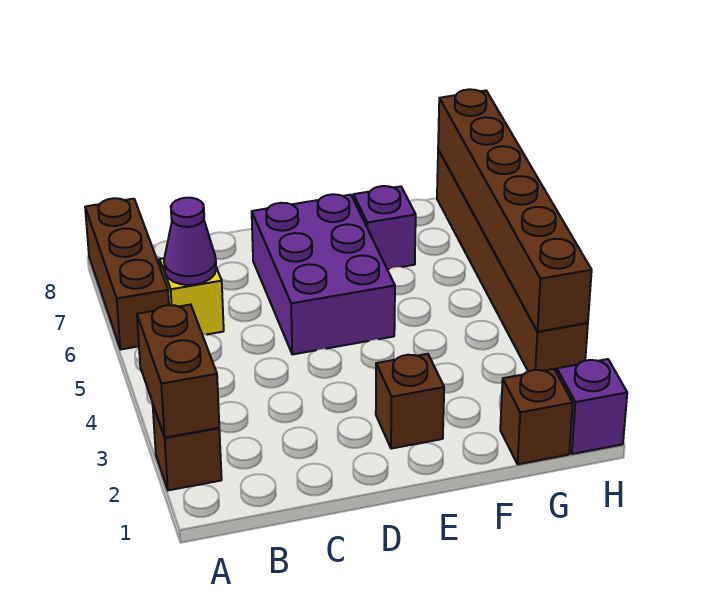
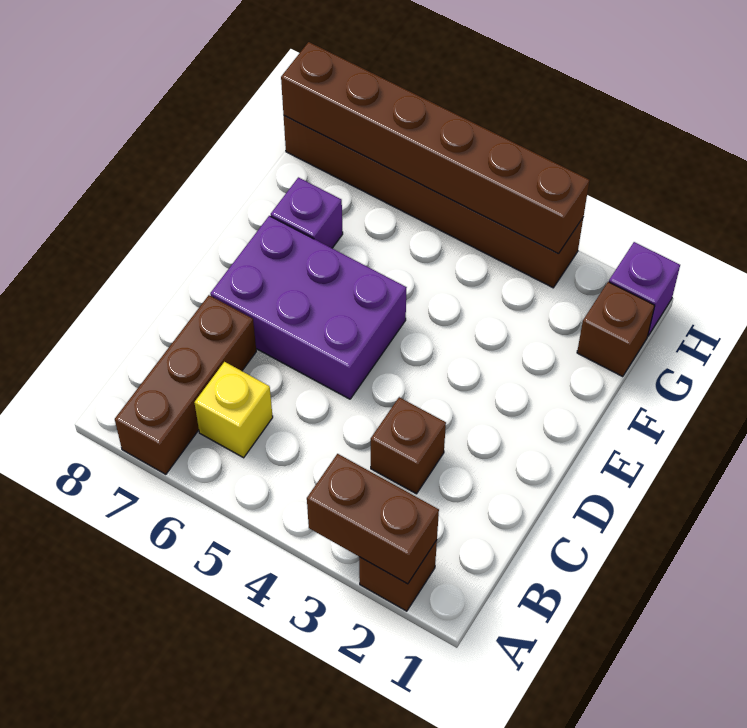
brown brick A6:A8 level 1 -> brown brick A7:C7 level 1
purple cone B6 level 2 -> none
brown brick E2 level 1 -> brown brick C3 level 1

